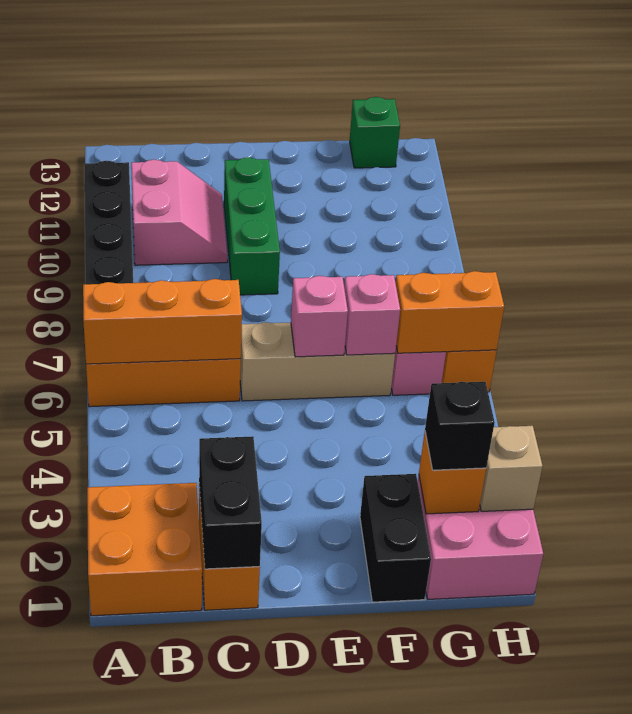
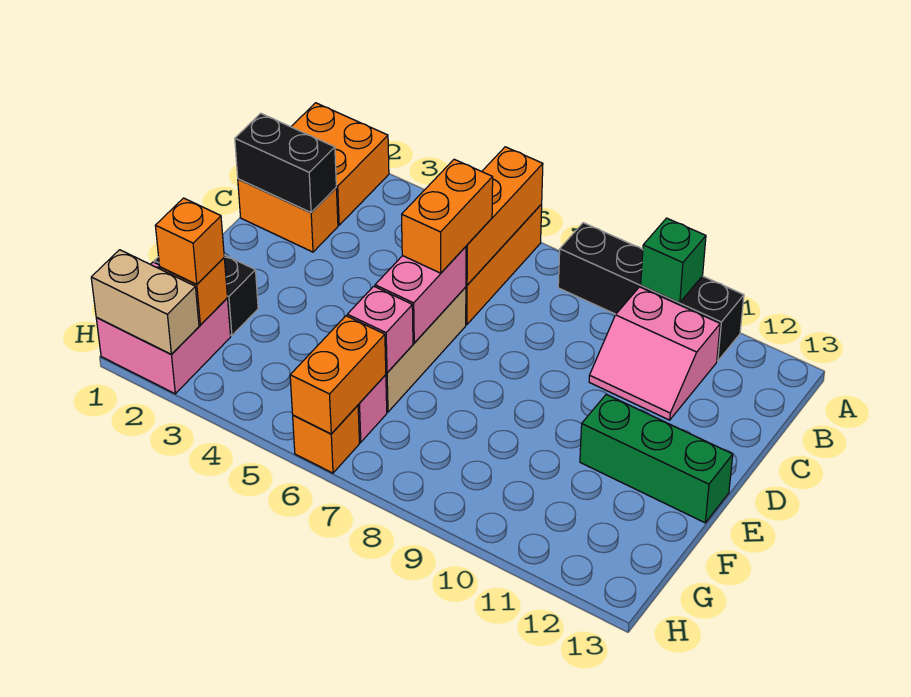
none -> orange brick C6:D6 level 3
green brick D9:D11 level 1 -> green brick E11:E13 level 1
pink brick E6 level 2 -> pink brick D6:E6 level 2
black brick G2 level 3 -> orange brick G2 level 3
green brick G13 level 1 -> green brick A10 level 2
tan brick H2 level 2 -> tan brick H1:H2 level 2

